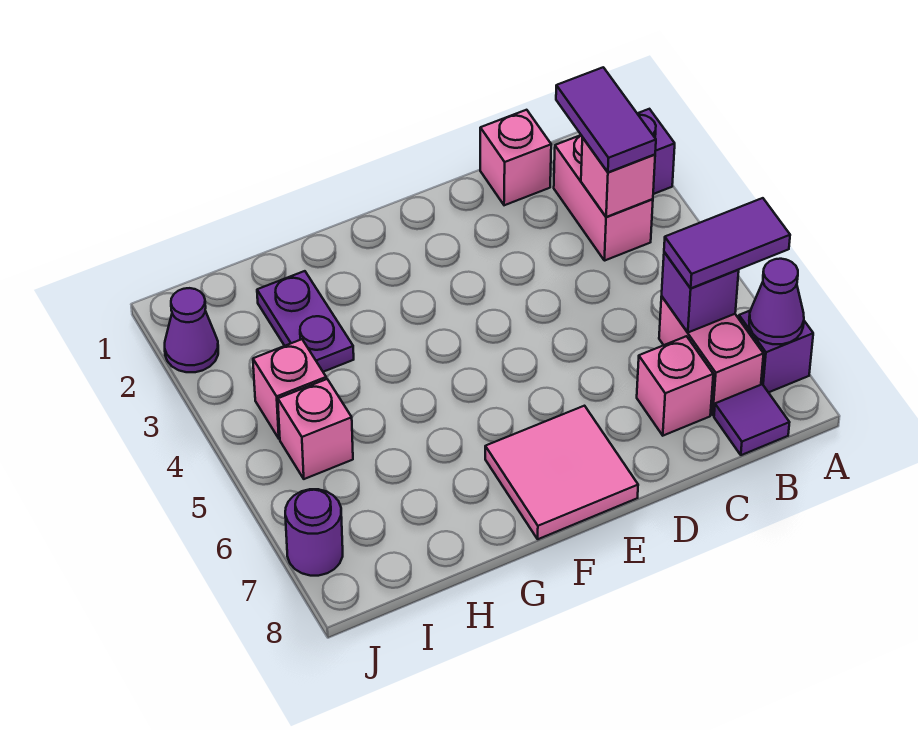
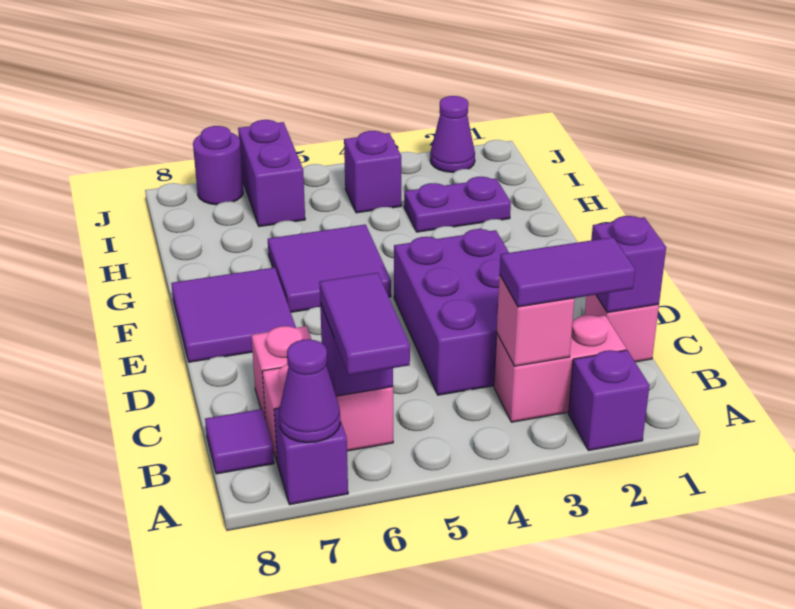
none -> purple brick C1 level 2
none -> purple brick C3:E4 level 1
pink tile E7:F8 level 1 -> purple tile E7:F8 level 1
none -> purple tile F5:G6 level 1
pink brick I4 level 1 -> purple brick I4 level 1
pink brick I5 level 1 -> none
none -> purple brick I6:J6 level 1

